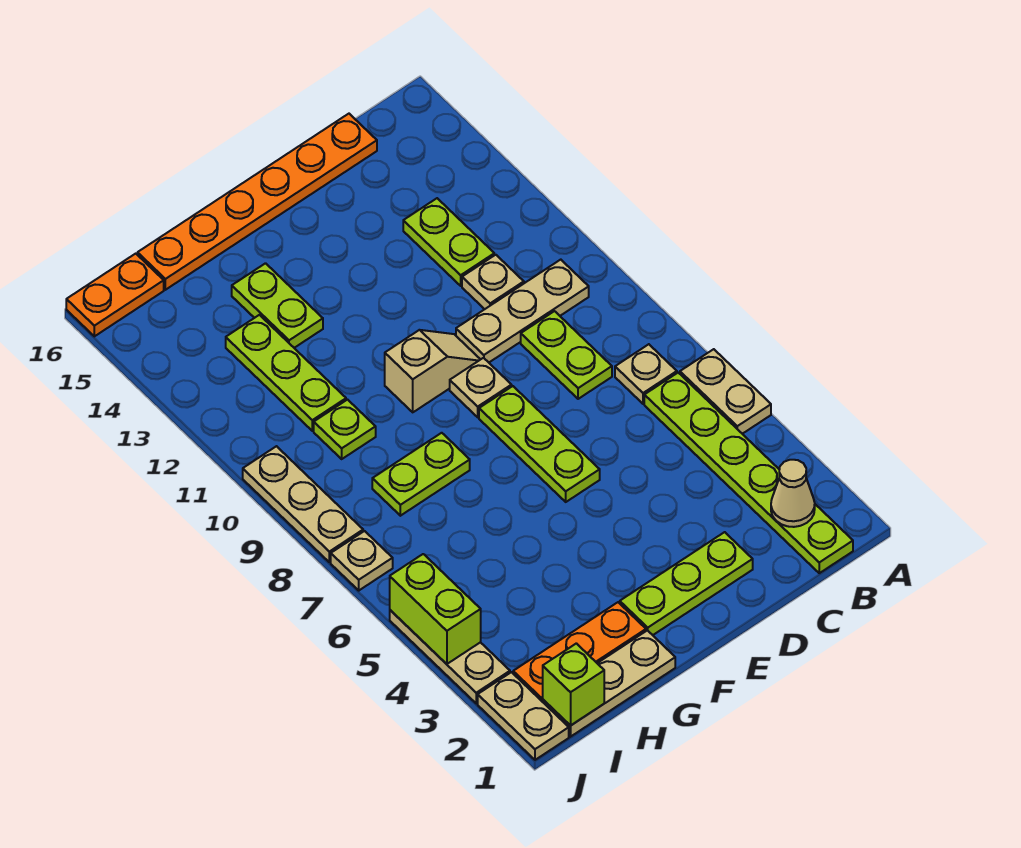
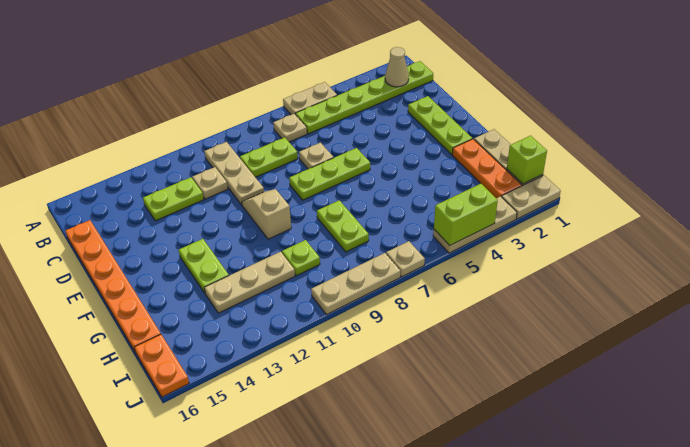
tan plate E9 level 1 -> tan plate D7 level 1
lime plate G13:G14 level 1 -> lime plate F13:G13 level 1
lime plate H11:H13 level 1 -> tan plate H11:H13 level 1

